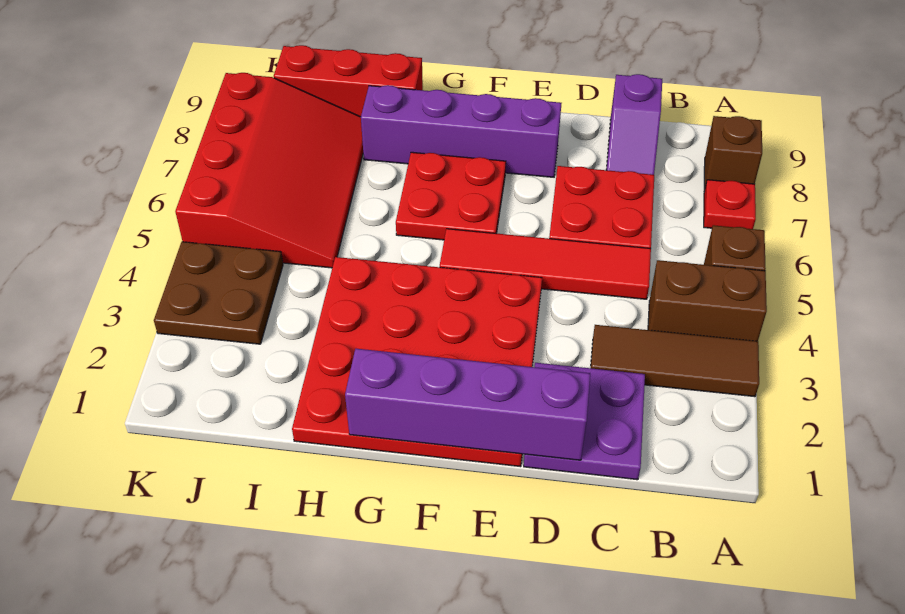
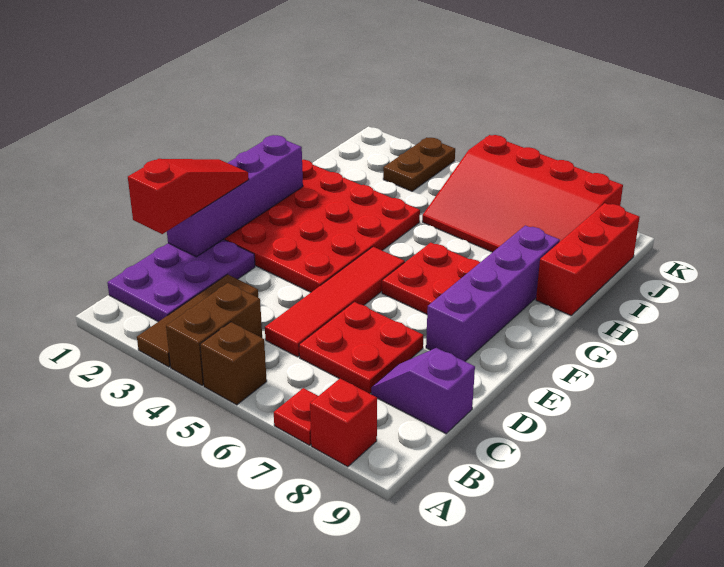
brown brick A8 level 1 -> red brick A8 level 1
purple plate C1:D2 level 1 -> purple plate B1:D2 level 1
none -> red slope C1:E1 level 3 top C
brown plate J3:K4 level 1 -> brown plate J3:K3 level 1

